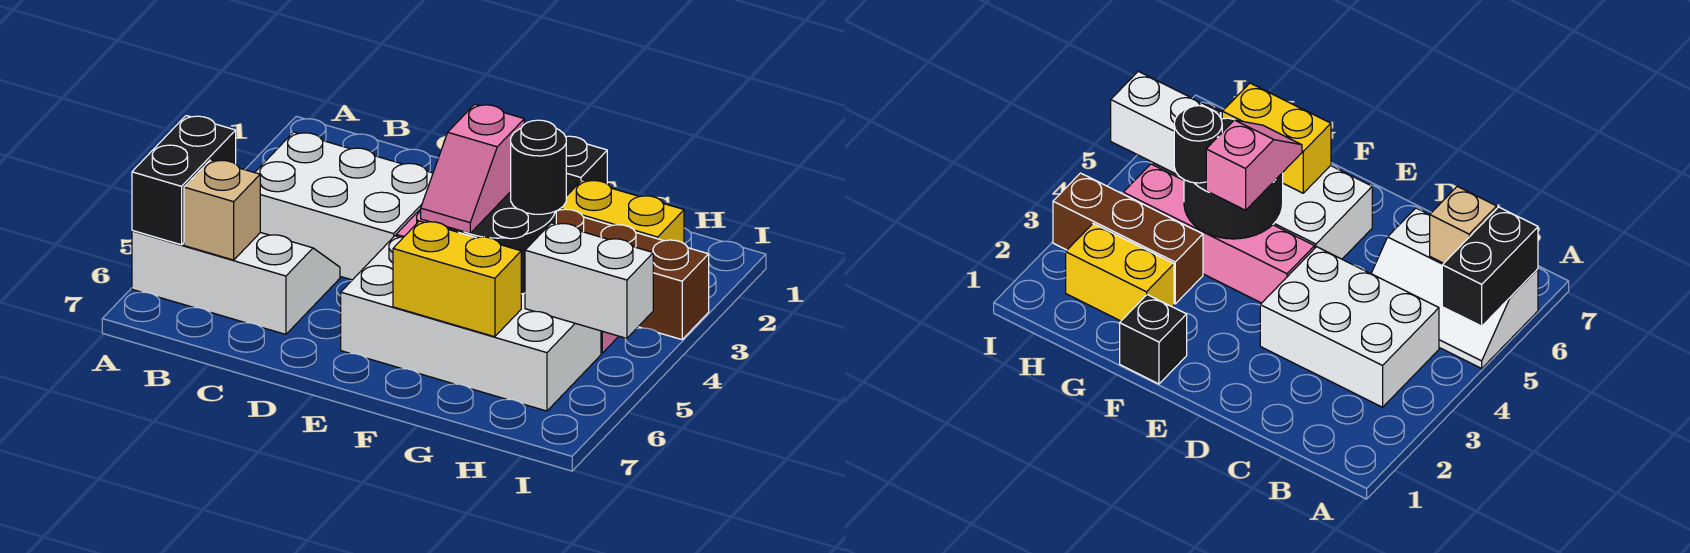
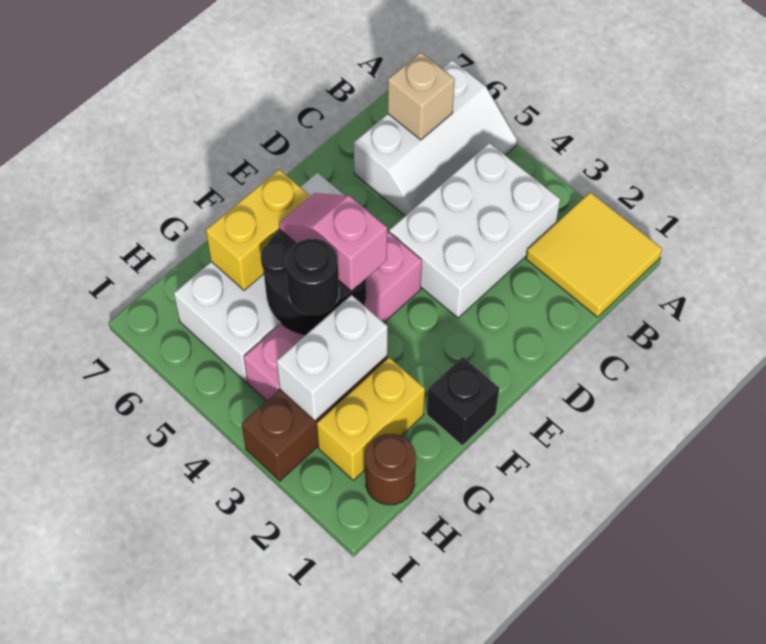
none -> yellow tile A1:B2 level 1
black brick A5:A6 level 2 -> none
none -> brown round brick H1 level 1
white brick H5:I5 level 2 -> white brick G3:H3 level 2

